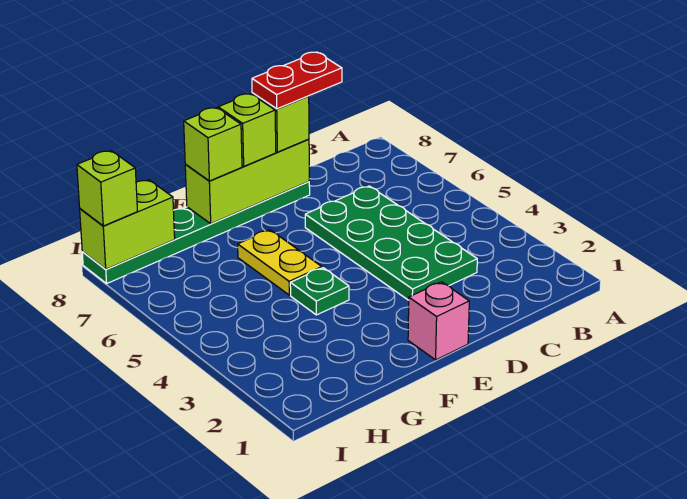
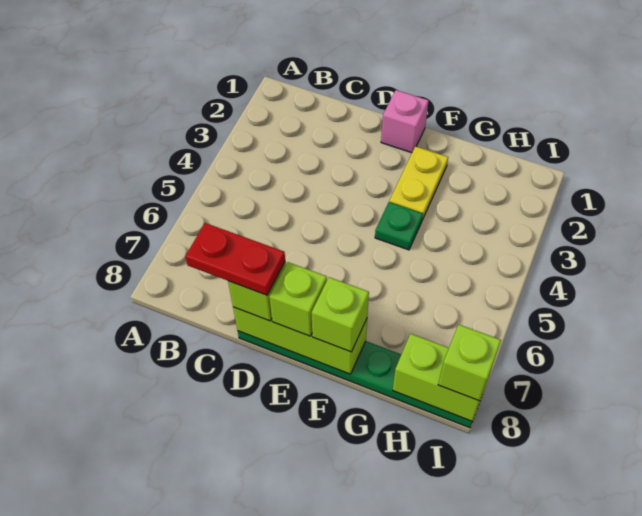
green plate C3:D6 level 1 -> none
yellow plate F5:F6 level 1 -> yellow plate F2:F3 level 1

